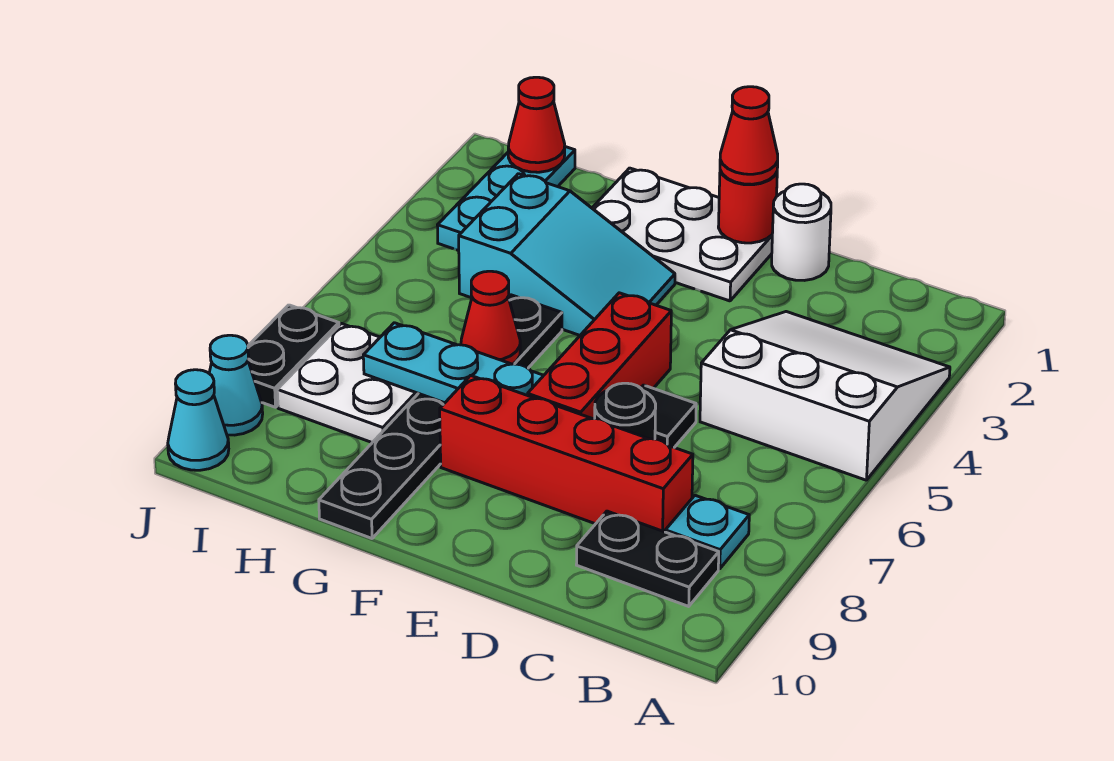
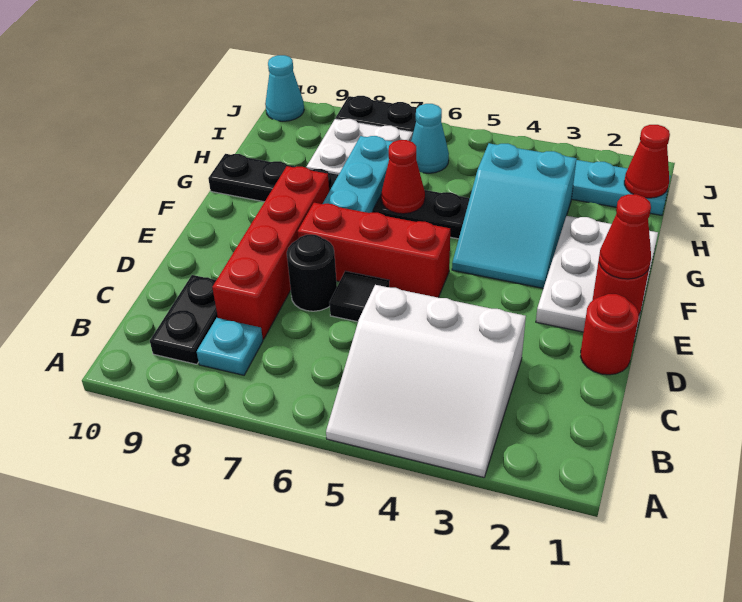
white slope A3:C5 level 1 top 5 -> white slope A3:C5 level 1 top C
white round brick D1 level 1 -> red round brick D1 level 1
cyan cone J9 level 1 -> cyan cone I6 level 1

